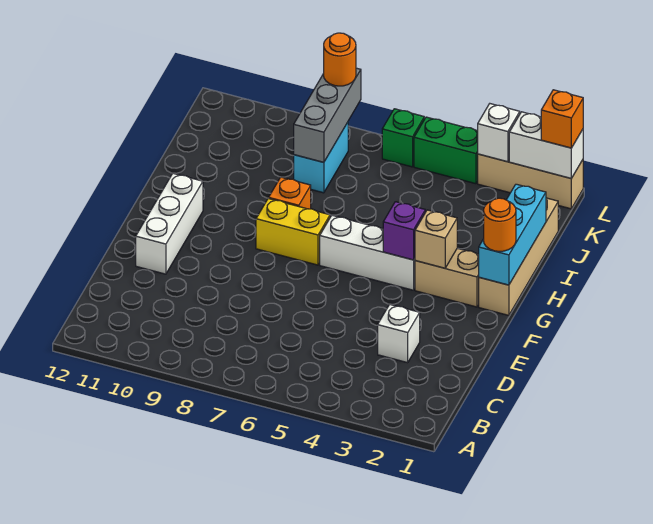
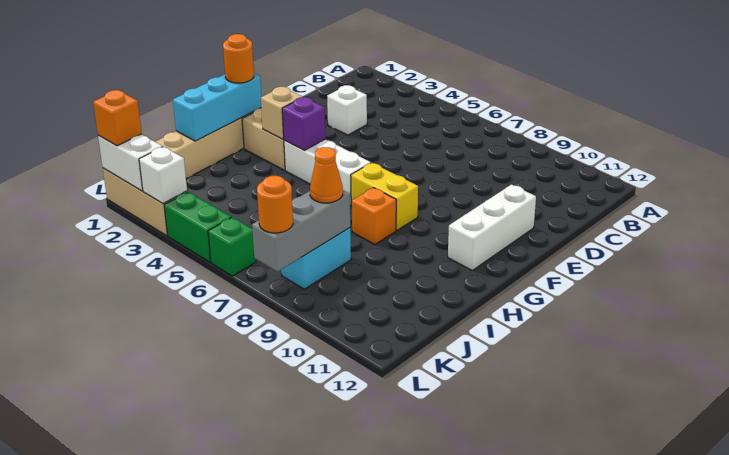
none -> orange cone J8 level 3

